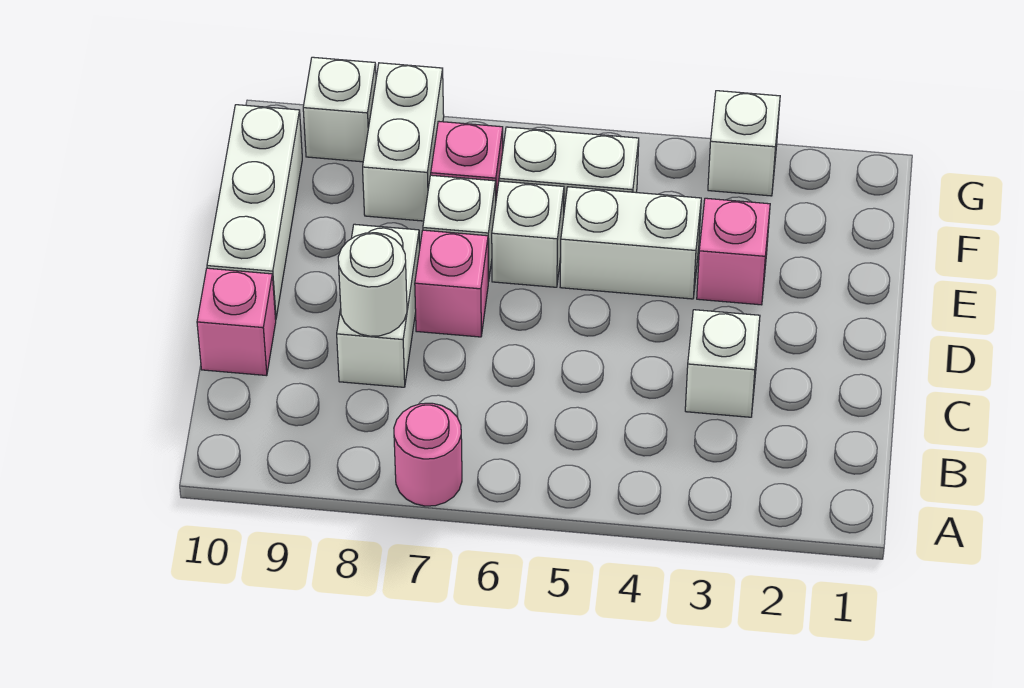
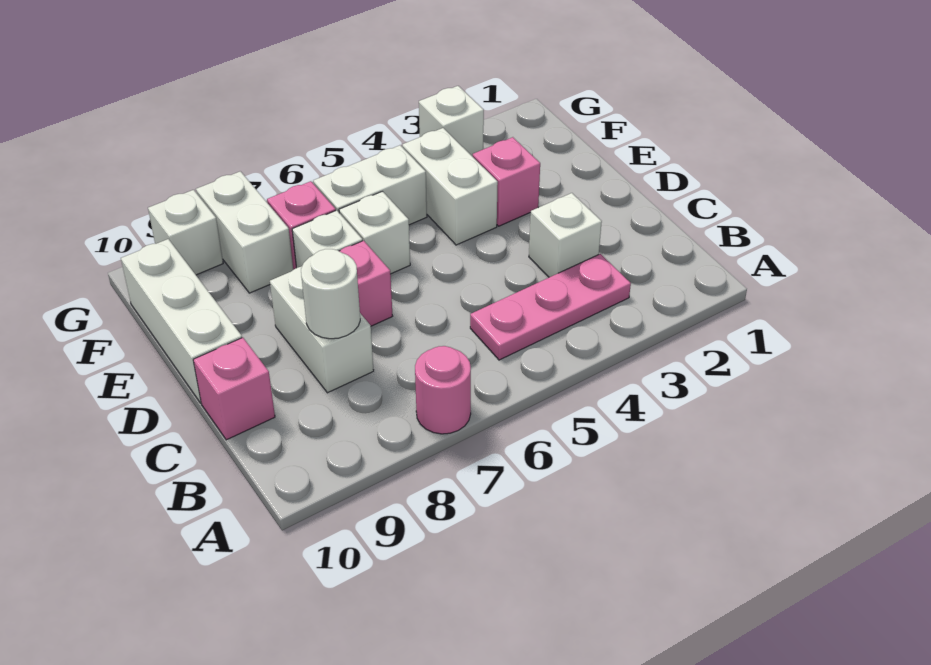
none -> pink plate B3:B5 level 1
white brick E4:E5 level 1 -> white brick E4:F4 level 1

